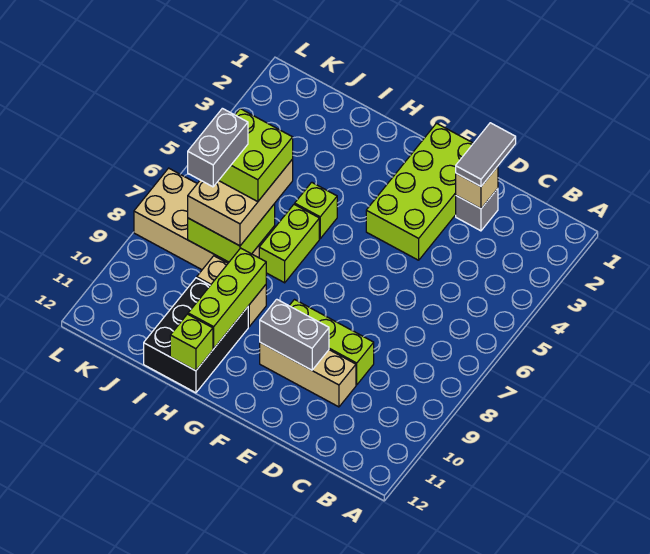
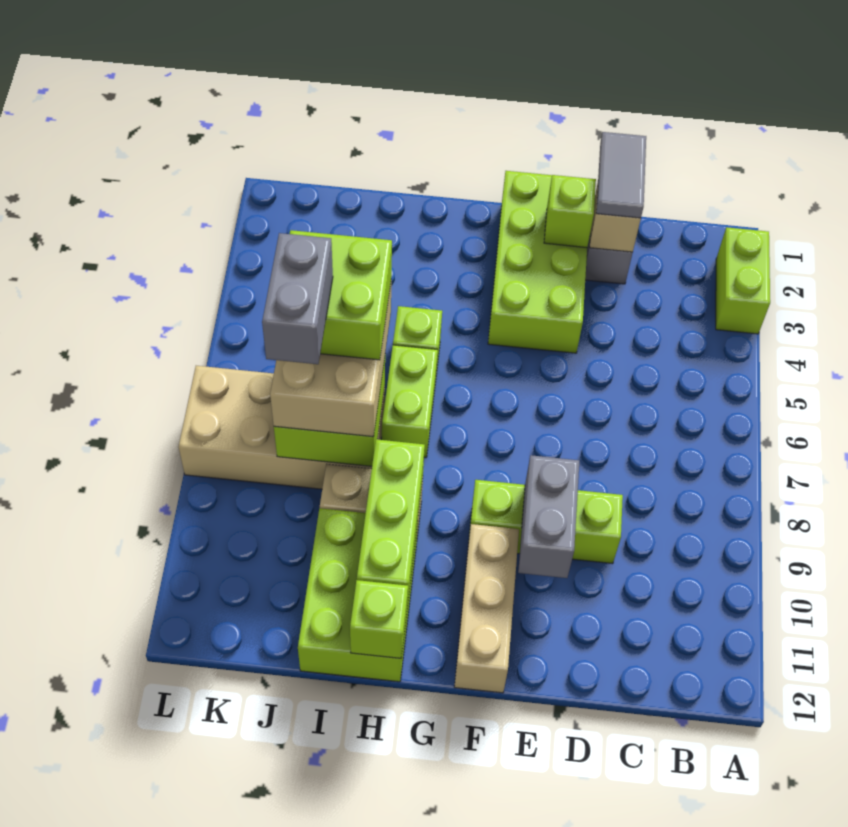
none -> lime brick A2:A3 level 1
tan brick D10:F10 level 1 -> tan brick F10:F12 level 1
none -> lime brick E2 level 2
grey brick E10:F10 level 2 -> grey brick E9:E10 level 2
black brick H10:I12 level 1 -> lime brick H10:I12 level 1

